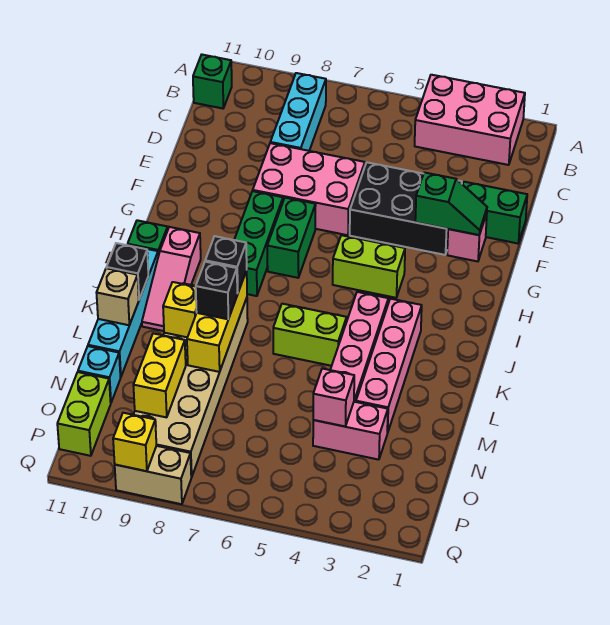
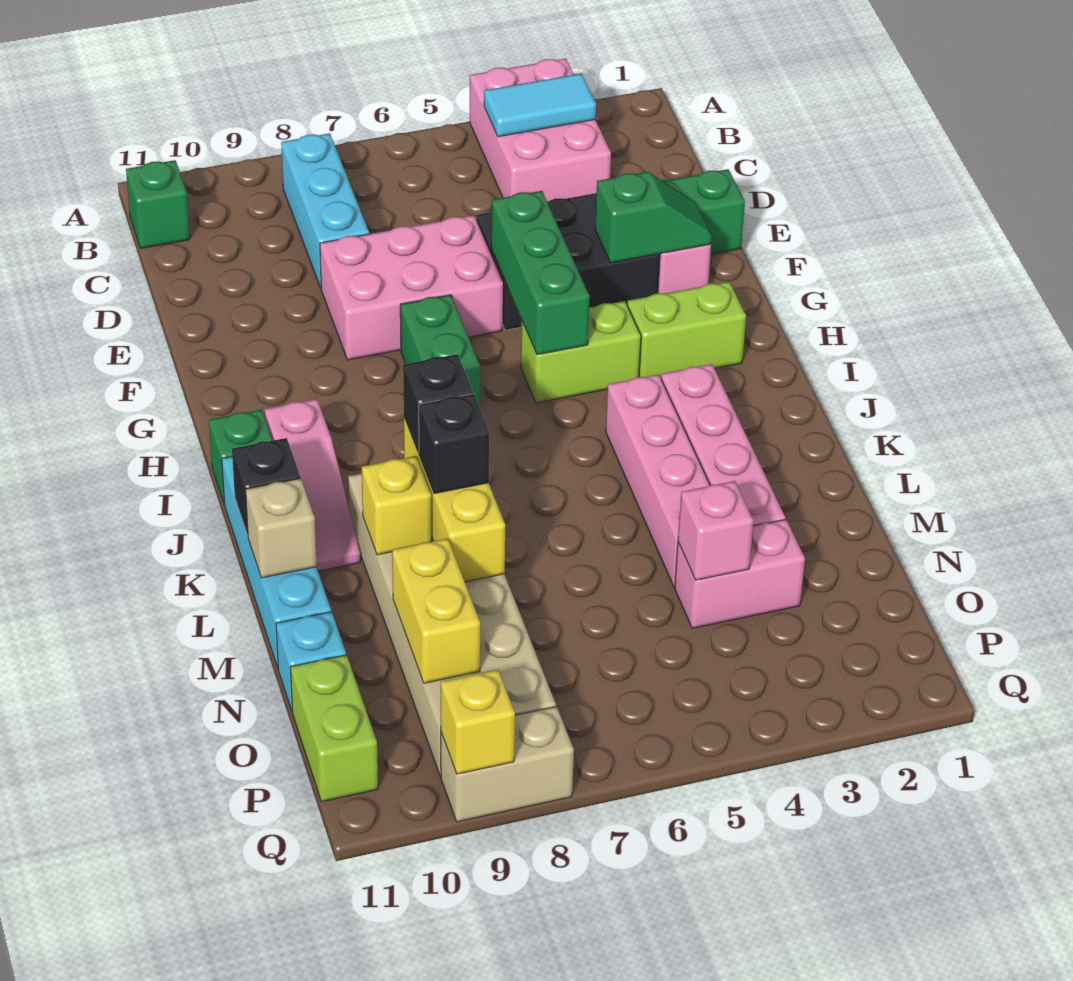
pink brick A2:B4 level 1 -> pink brick A3:C4 level 1
none -> cyan tile B3:B4 level 2
green brick G8:I8 level 1 -> green brick F5:H5 level 2
lime brick K5:K6 level 1 -> lime brick H2:H3 level 1

